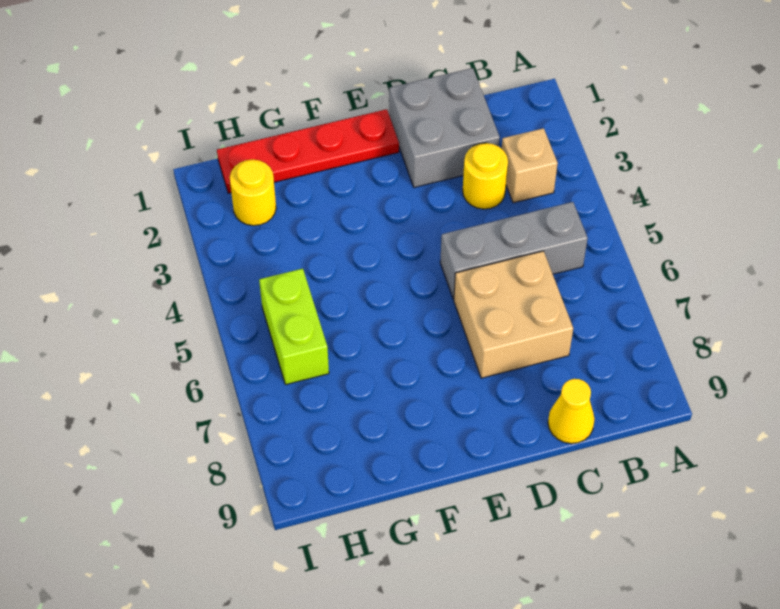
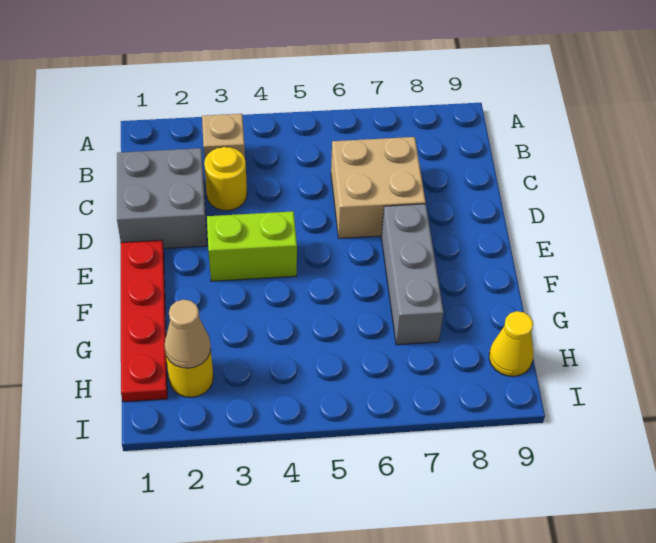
grey brick B5:D5 level 1 -> grey brick E7:G7 level 1
yellow cone C9 level 1 -> yellow cone H9 level 1
none -> tan cone H2 level 2
lime brick H5:H6 level 1 -> lime brick E3:E4 level 1

